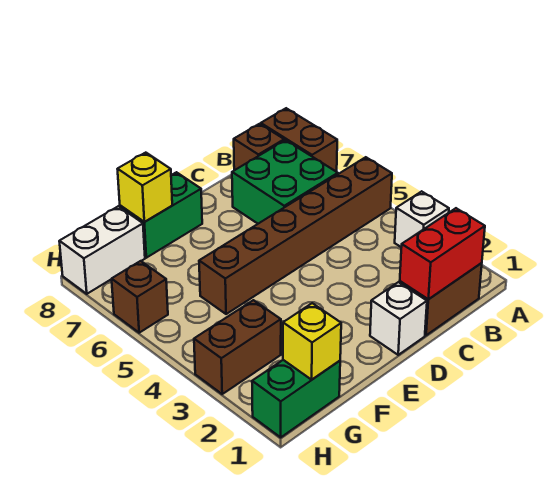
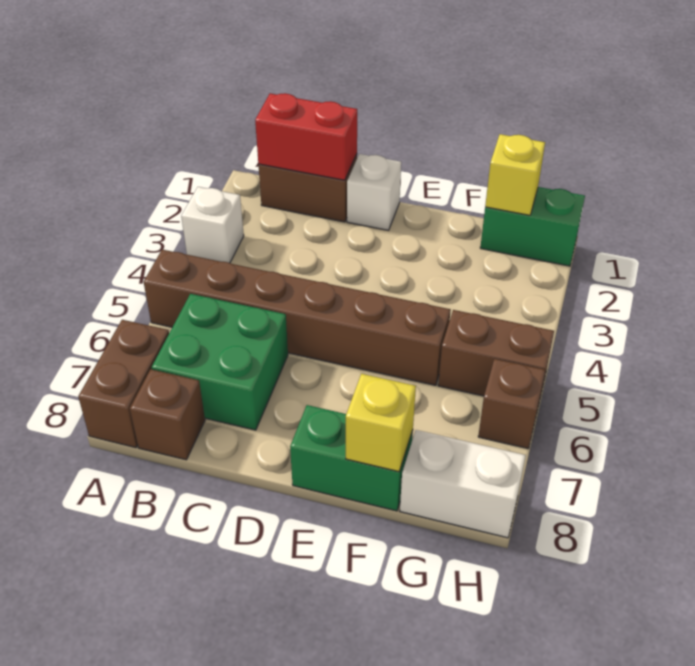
brown brick G3:H3 level 1 -> brown brick G5:H5 level 1

